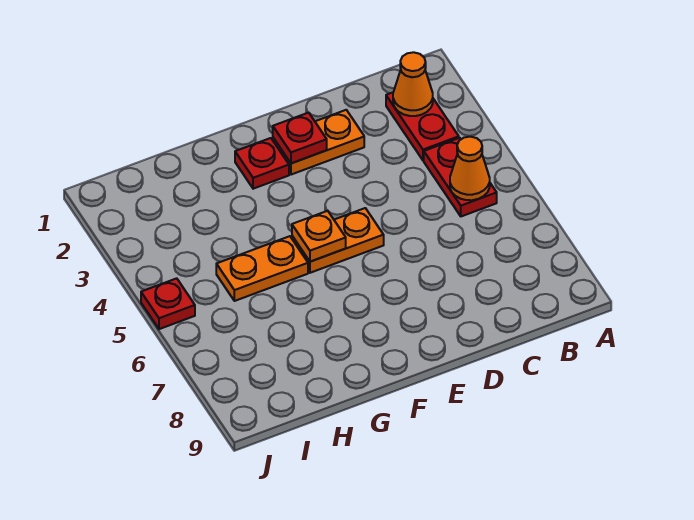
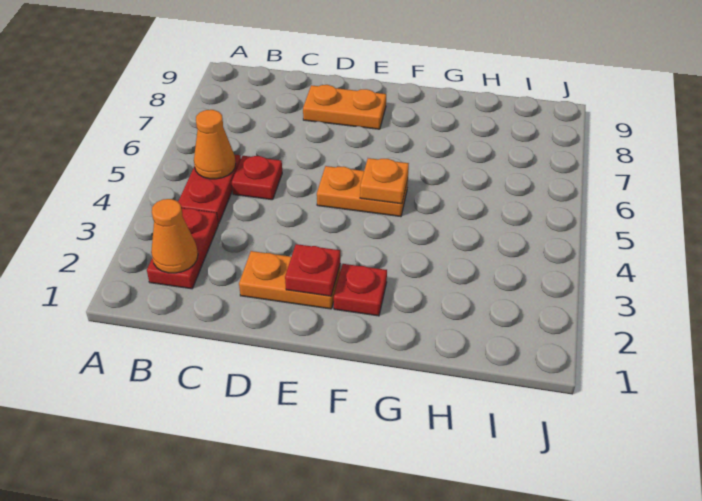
orange plate G5:H5 level 1 -> orange plate D8:E8 level 1
red plate J5 level 1 -> red plate C5 level 1

